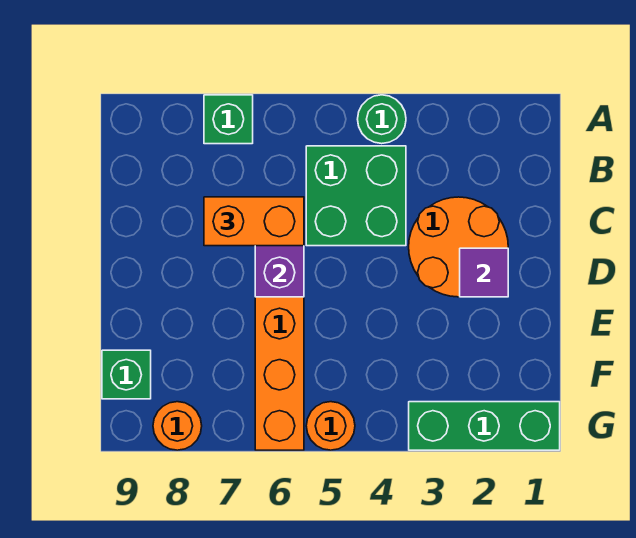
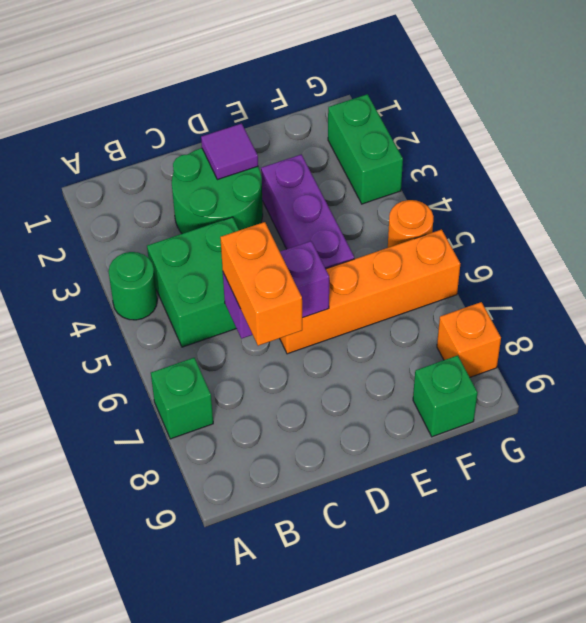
orange round brick C2:D3 level 1 -> green round brick C2:D3 level 1
none -> purple brick E3:E5 level 1
green brick G1:G3 level 1 -> green brick G2:G3 level 1
orange round brick G8 level 1 -> orange brick G8 level 1

